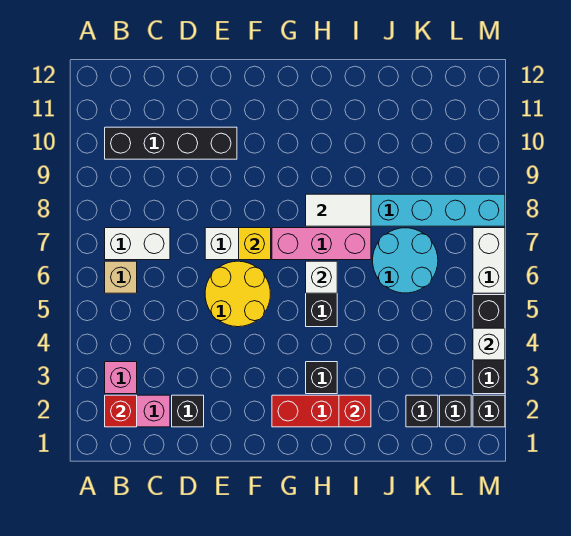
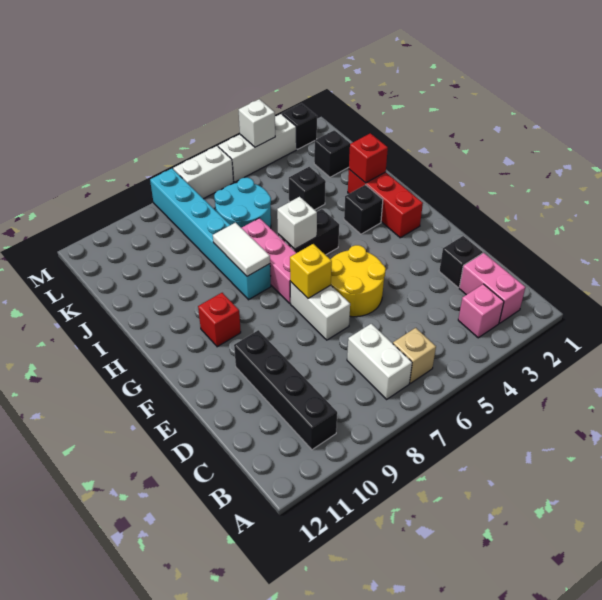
red brick B2 level 2 -> red brick G10 level 1
black brick L2 level 1 -> black brick J4 level 1
black brick M3:M5 level 1 -> white brick M3:M5 level 1

